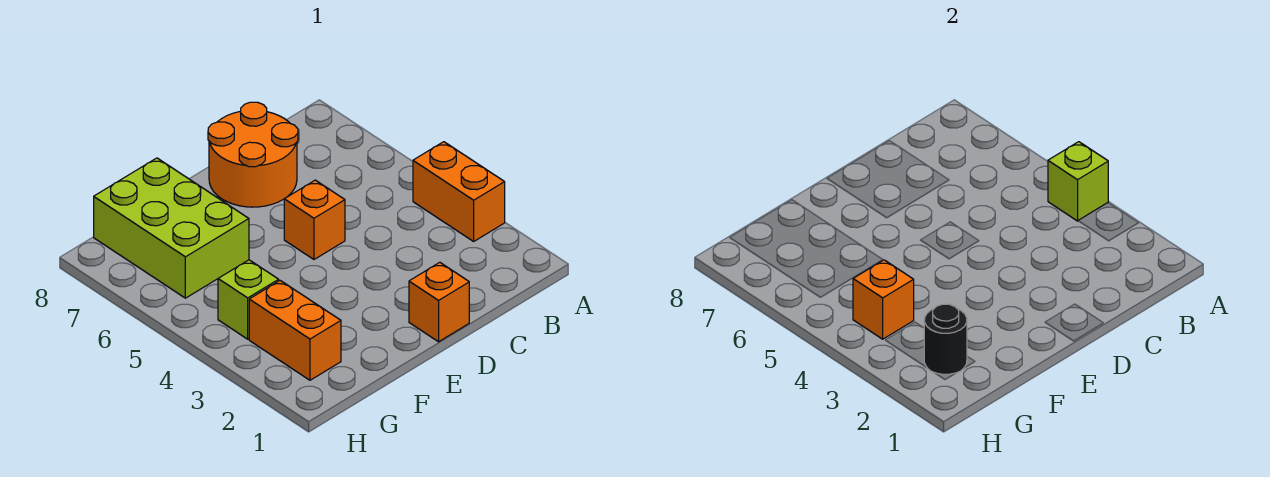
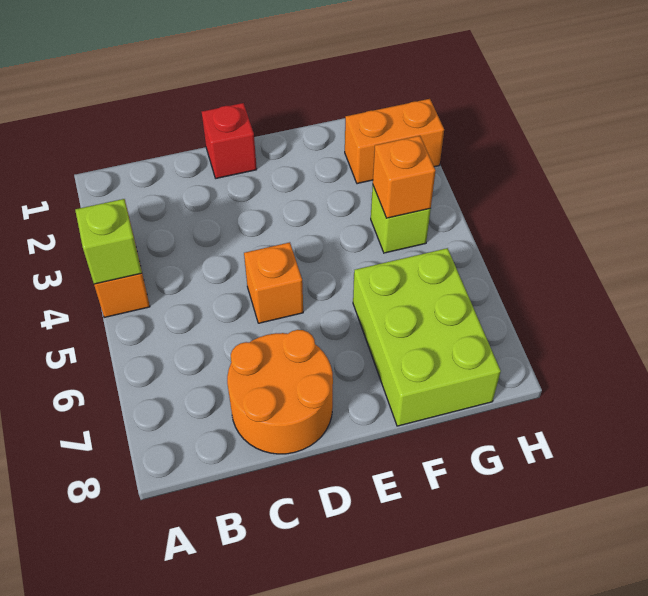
orange brick D1 level 1 -> red brick D1 level 1
orange brick G2:G3 level 1 -> orange brick G2:H2 level 1
black round brick G2 level 2 -> none

